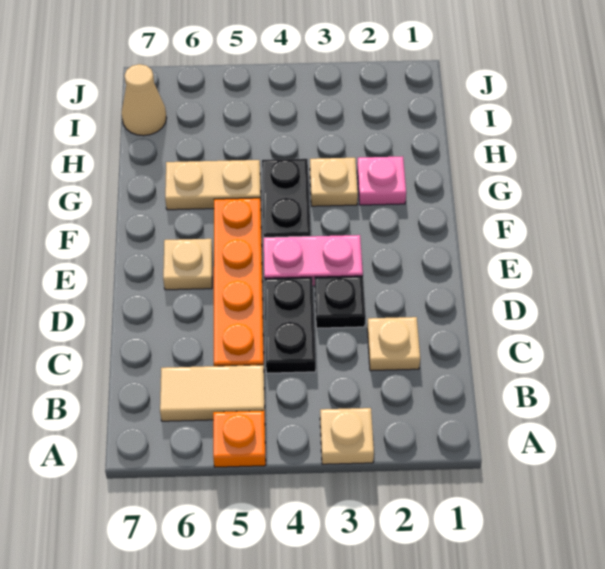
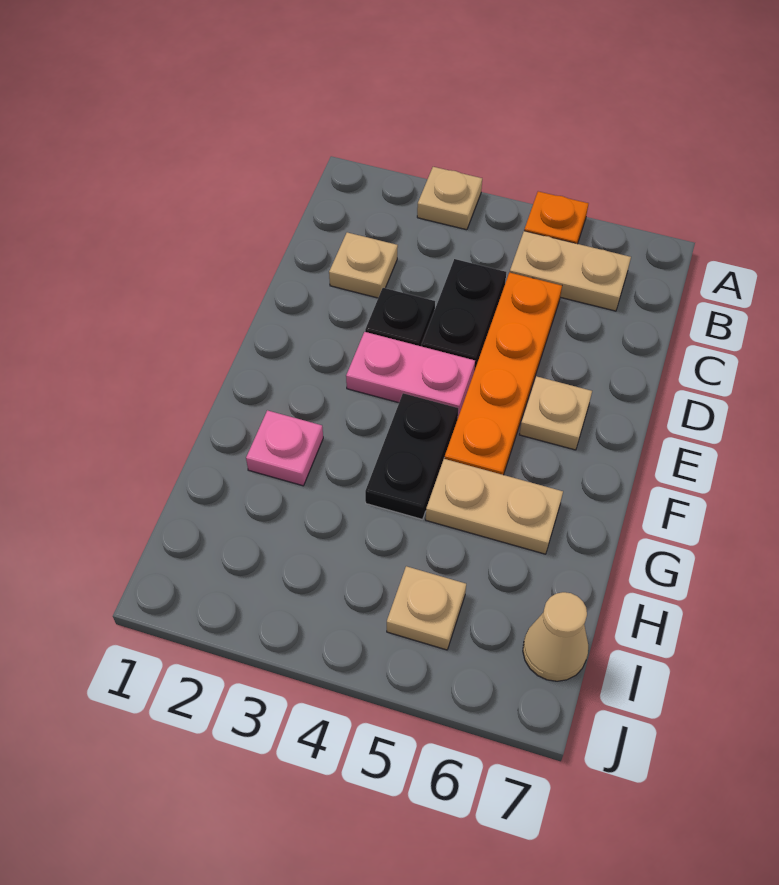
tan tile B5:B6 level 1 -> tan plate B5:B6 level 1
tan plate G3 level 1 -> tan plate I5 level 1

